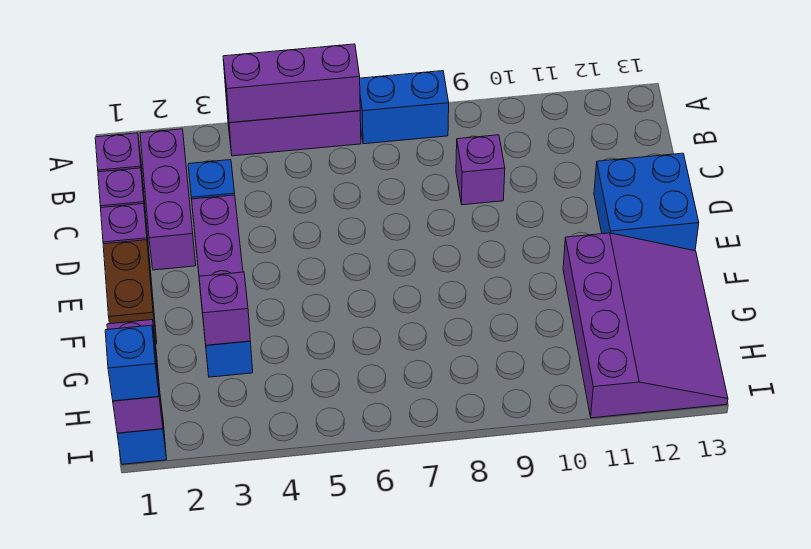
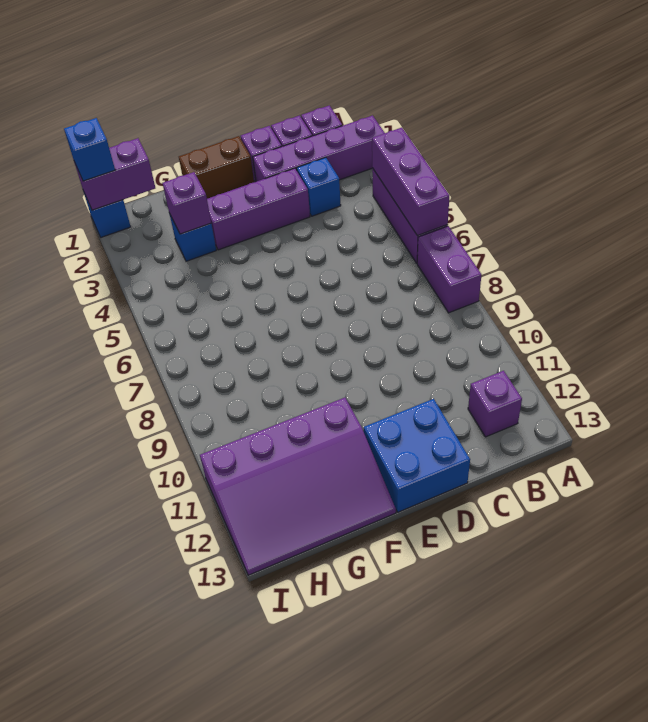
blue brick A7:A8 level 1 -> purple brick A7:A8 level 1
purple brick B2:D2 level 1 -> purple brick A2:D2 level 1
purple brick C9 level 1 -> purple brick B12 level 1

